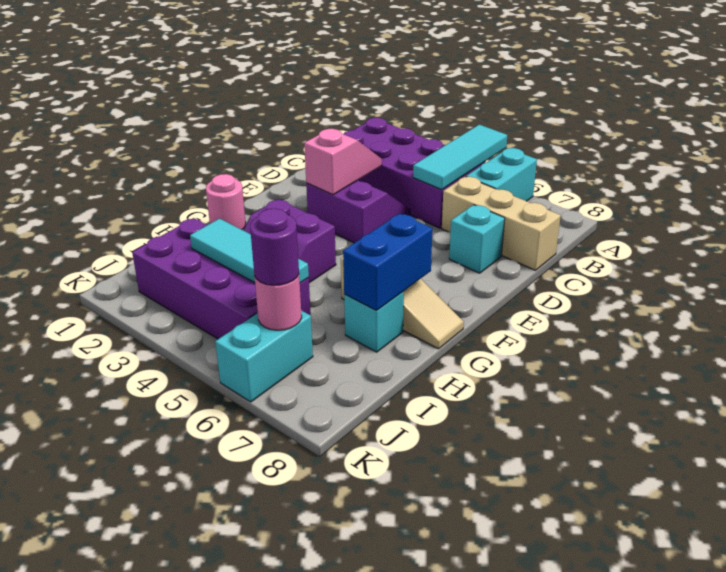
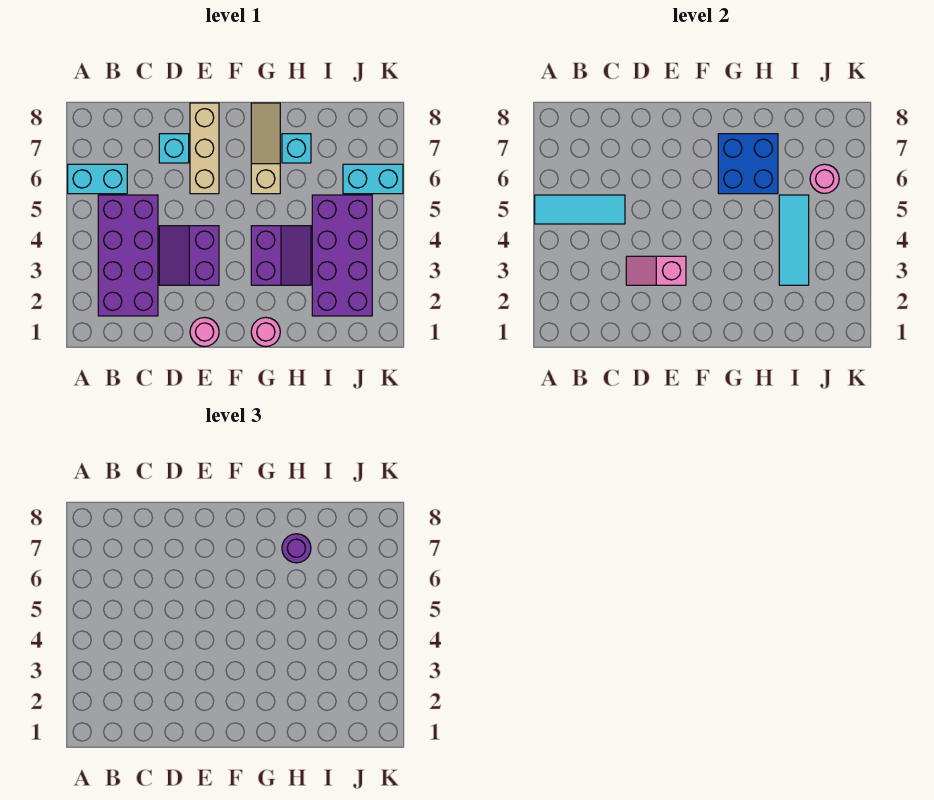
tan brick C6:C8 level 1 -> tan brick E6:E8 level 1
none -> pink round brick E1 level 1
blue brick G7:H7 level 2 -> blue brick G6:H7 level 2
purple round brick J6 level 3 -> purple round brick H7 level 3

